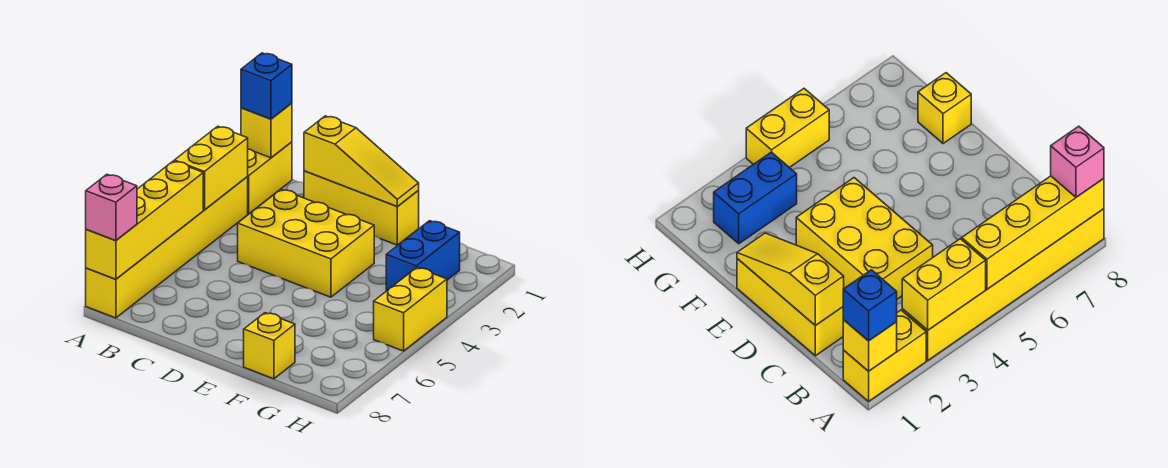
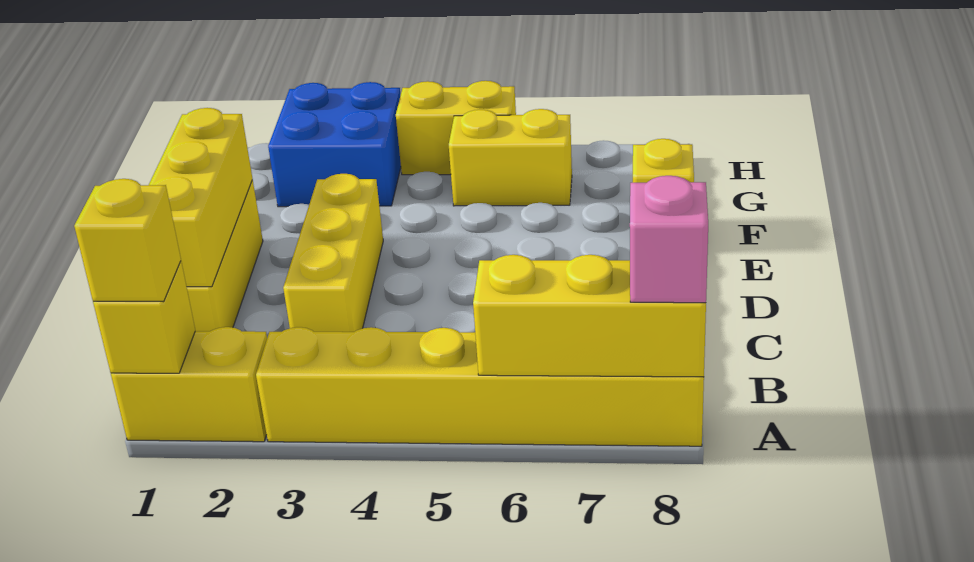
blue brick A1 level 3 -> yellow brick A1 level 3
yellow brick A3:A4 level 2 -> yellow brick G5:G6 level 1
yellow brick A5:A8 level 2 -> yellow brick A6:A8 level 2
yellow slope C1:E1 level 2 top C -> yellow brick C1:E1 level 2
yellow brick C3:E4 level 1 -> yellow brick C3:E3 level 1
blue brick G2:G3 level 1 -> blue brick G2:H3 level 1

